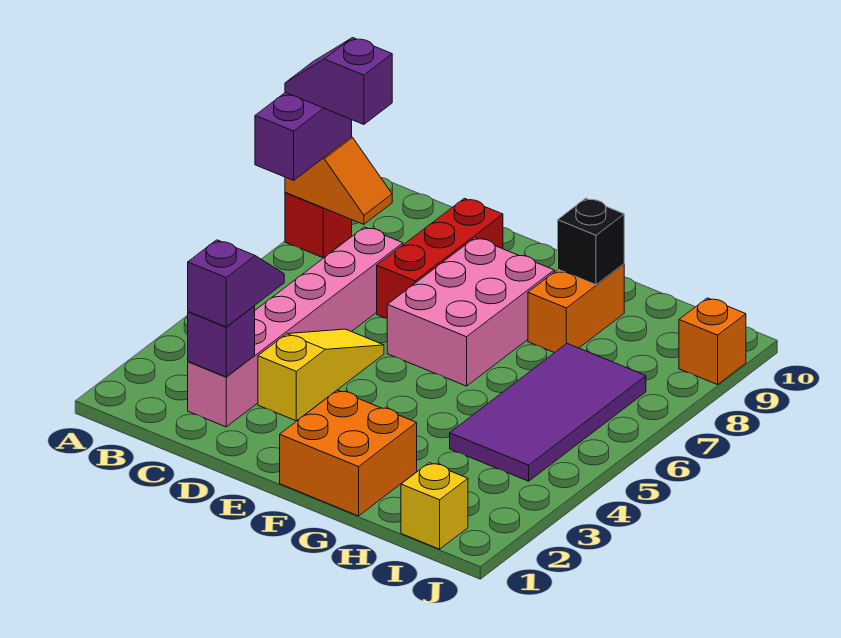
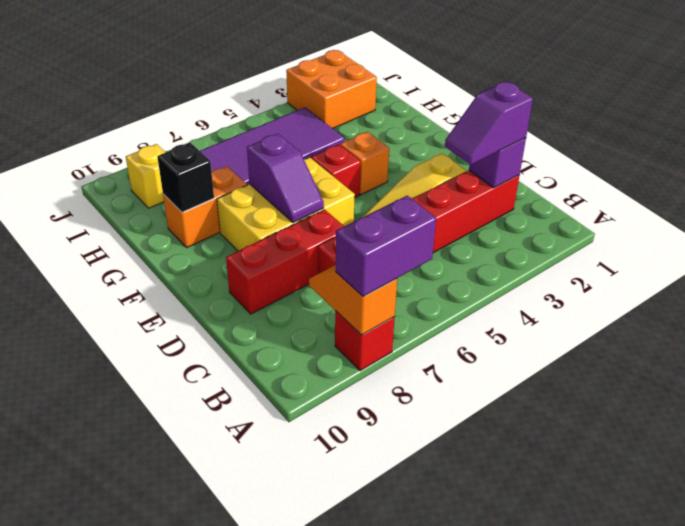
purple slope A8:B8 level 4 top B -> purple slope E7:F7 level 2 top F
pink brick C2:C7 level 1 -> red brick C2:C7 level 1
pink brick E6:F8 level 1 -> yellow brick E6:F8 level 1
orange brick F1:G2 level 1 -> orange brick I2:J3 level 1
none -> red brick F5 level 1
yellow brick I1 level 1 -> yellow brick I9 level 1
orange brick J9 level 1 -> orange brick F4 level 1

